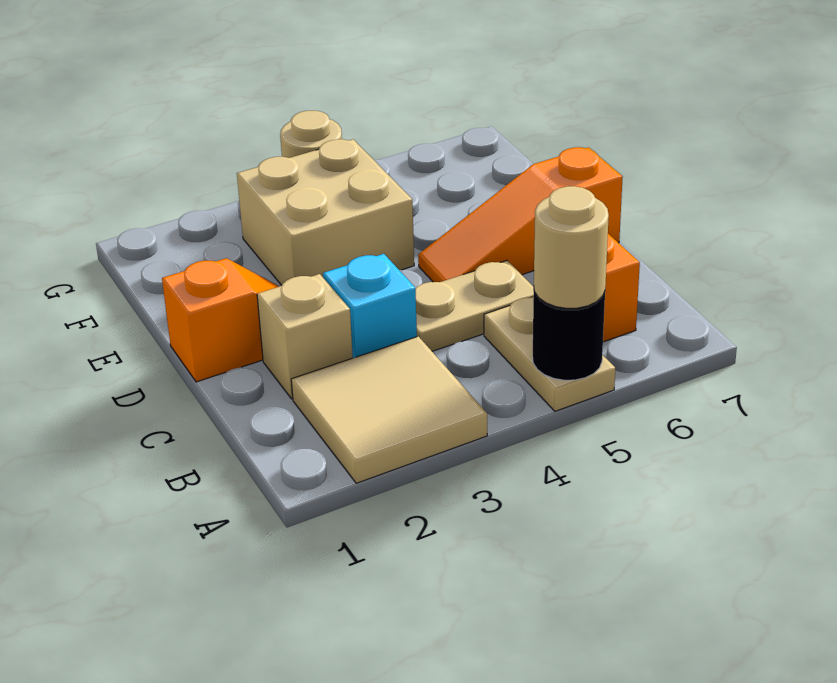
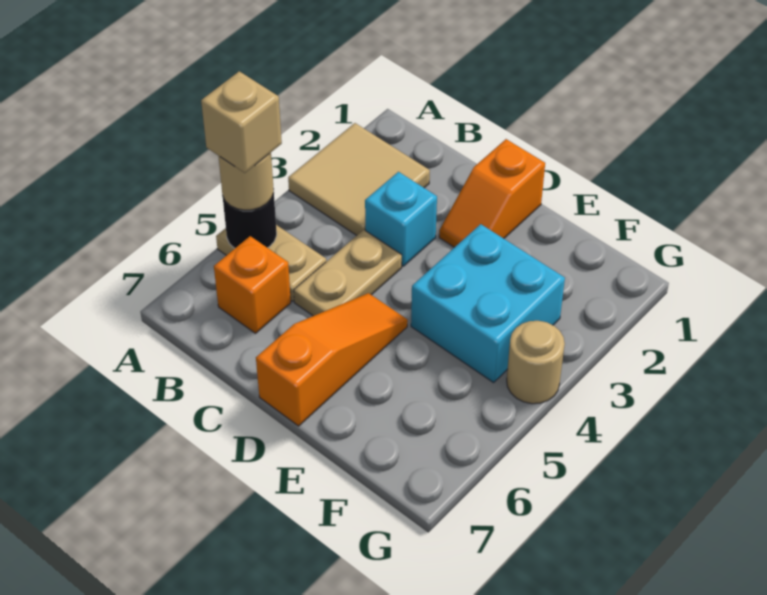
tan brick C2 level 1 -> tan brick A5 level 4
tan brick E3:F4 level 1 -> cyan brick E3:F4 level 1

